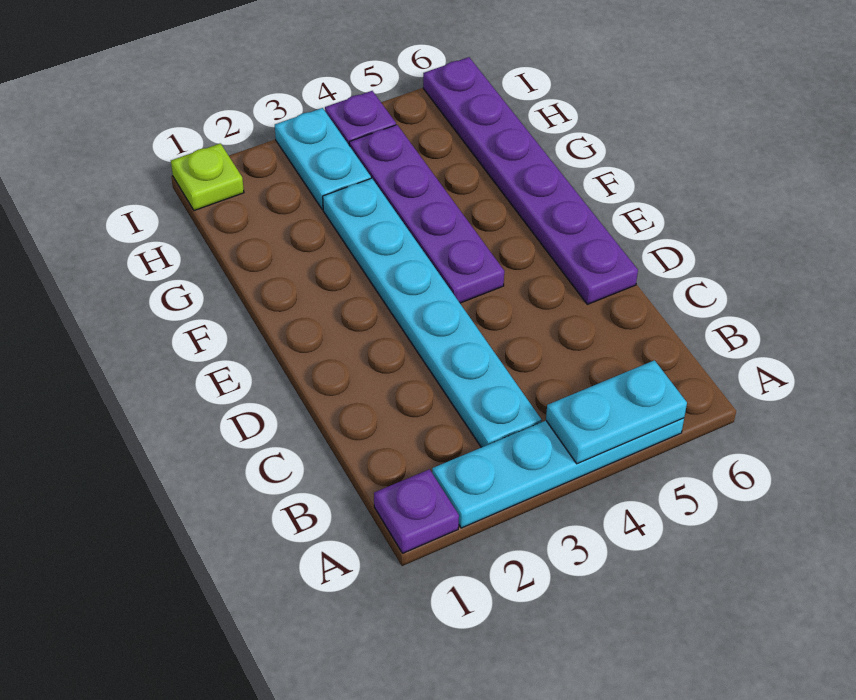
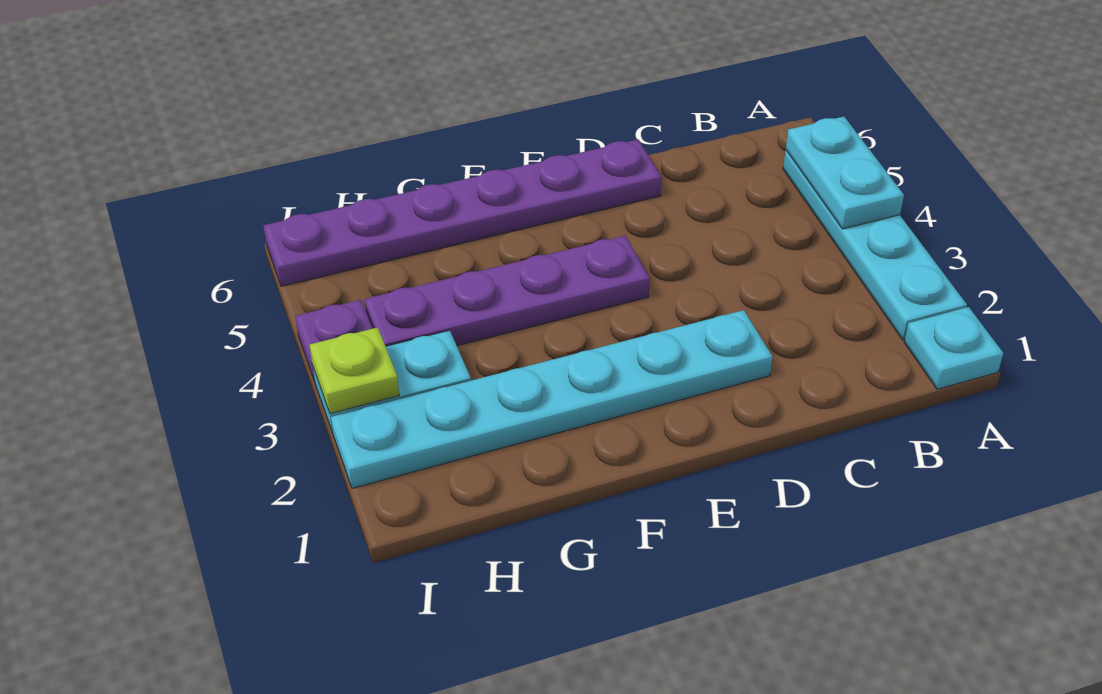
purple plate A1 level 1 -> cyan plate A1 level 1
cyan plate B3:G3 level 1 -> cyan plate D2:I2 level 1
lime plate I1 level 1 -> lime plate I3 level 2

